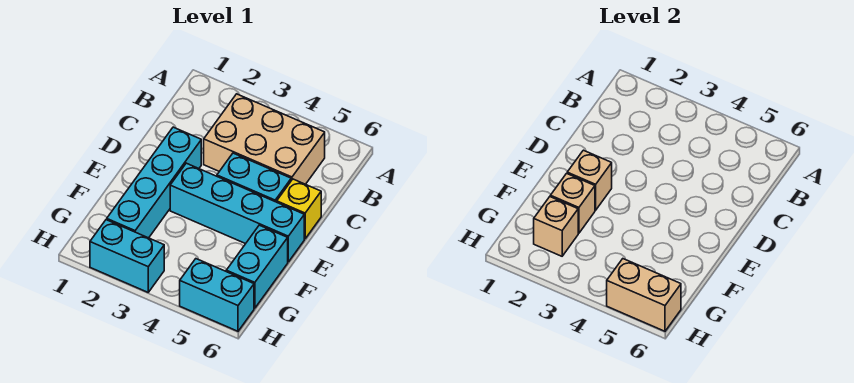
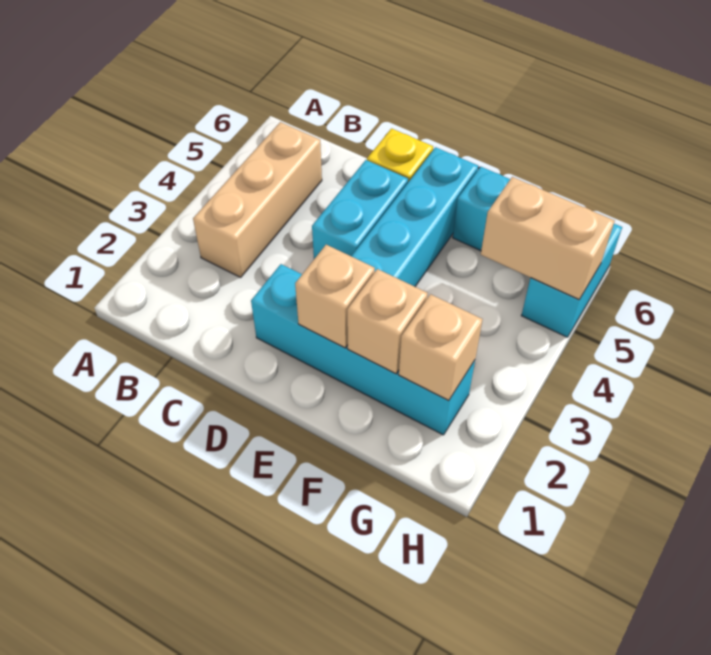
tan brick B3:C5 level 1 -> tan brick B3:B5 level 1
cyan brick H2:H3 level 1 -> none
tan brick H5:H6 level 2 -> tan brick G5:H5 level 2

